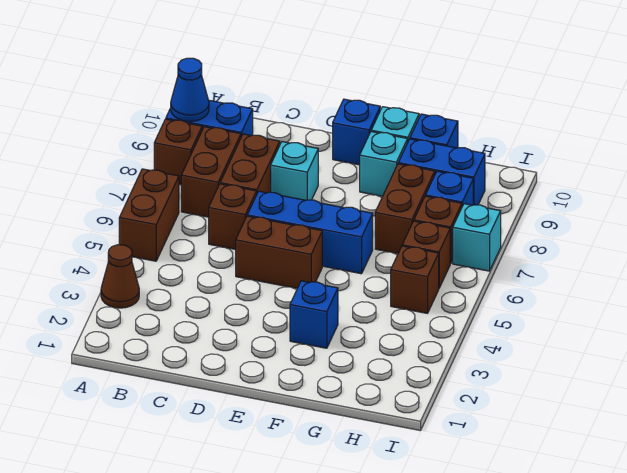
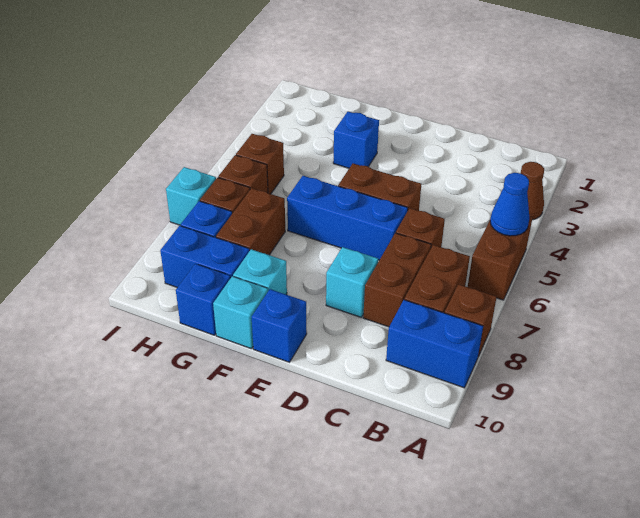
blue cone A9 level 2 -> blue cone A5 level 2

